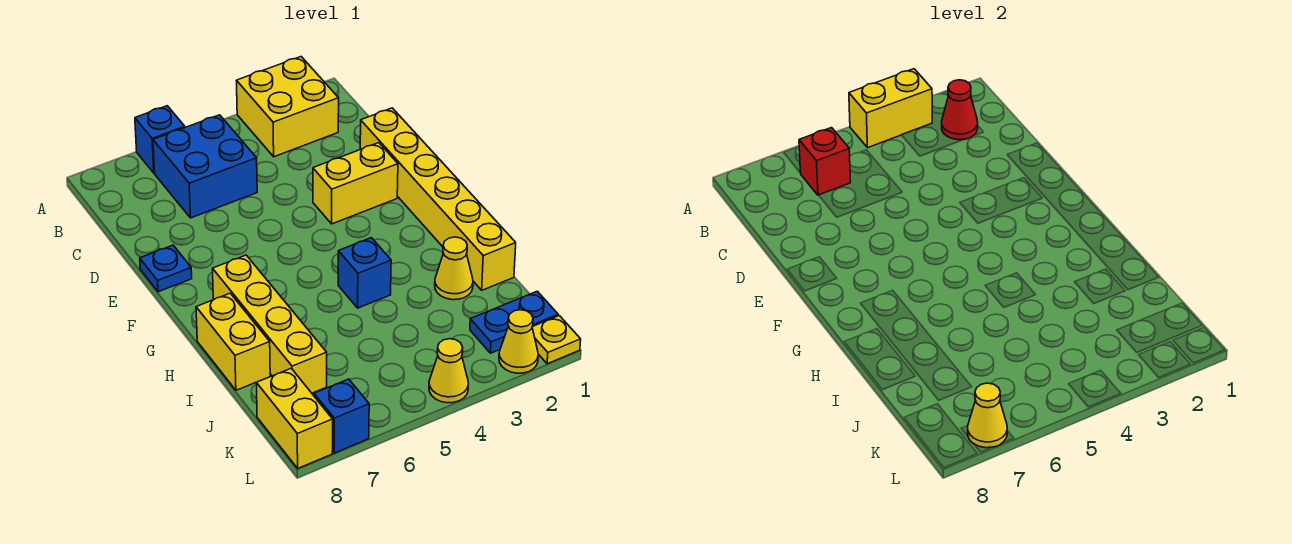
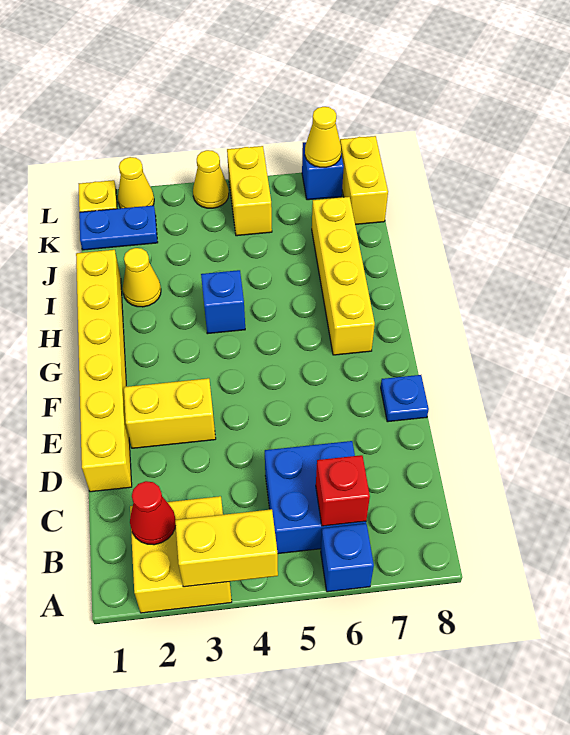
yellow brick H8:I8 level 1 -> yellow brick K5:L5 level 1

